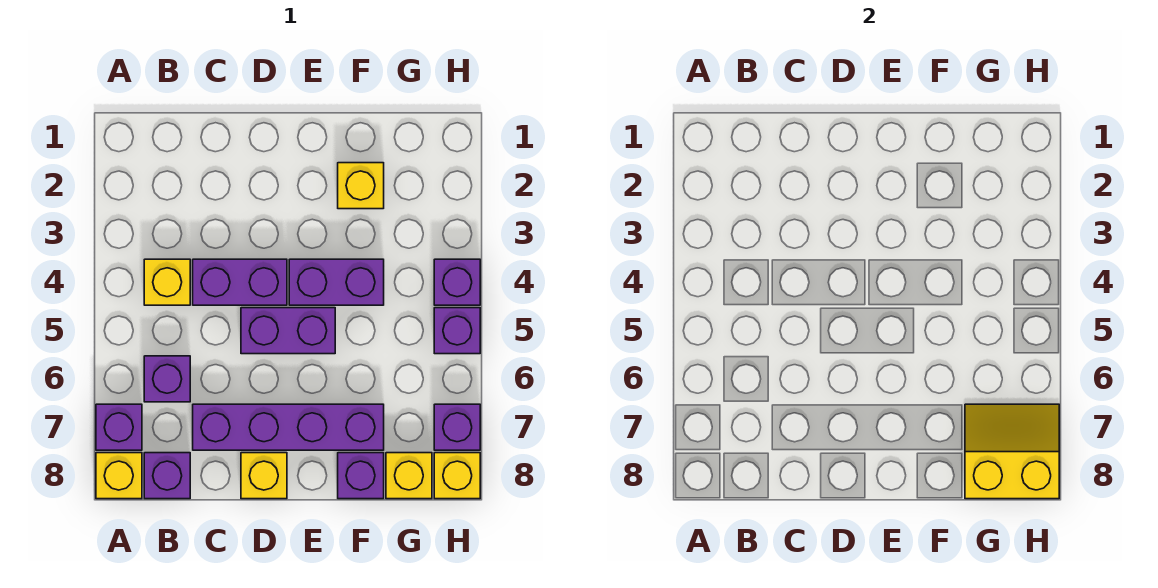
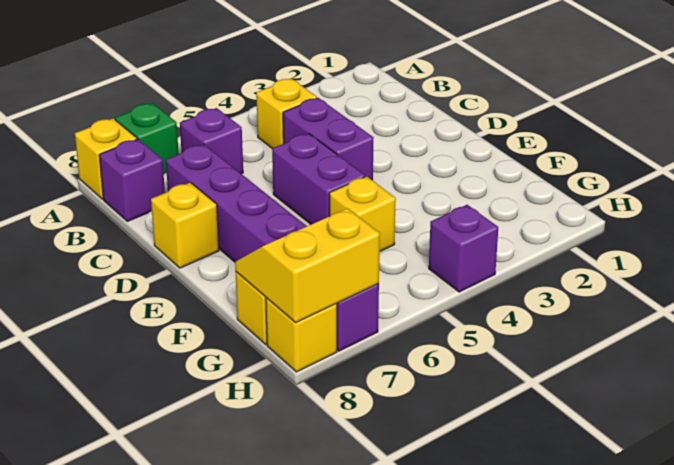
purple brick A7 level 1 -> green brick A7 level 1
purple brick E4:F4 level 1 -> none
yellow brick F2 level 1 -> yellow brick F5 level 1
purple brick F8 level 1 -> none
yellow slope G7:H8 level 2 top 8 -> yellow slope G7:H8 level 2 top H
purple brick H5 level 1 -> none

